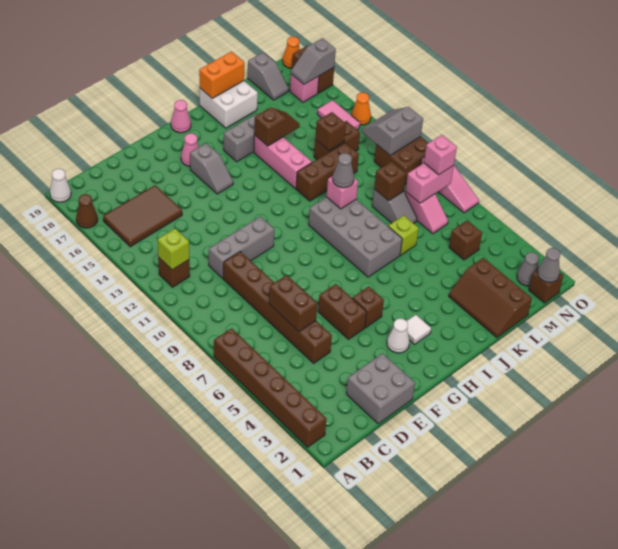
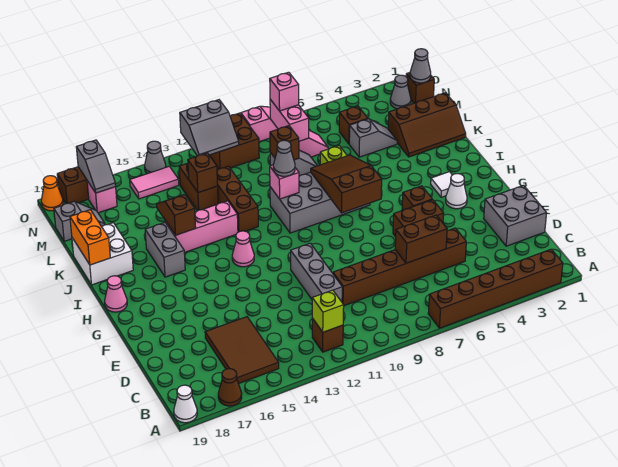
grey slope G15:G16 level 1 top 16 -> grey slope L4:L5 level 1 top 5
pink cone G17 level 1 -> pink cone H13 level 1
none -> brown slope H7:J8 level 2 top H
grey slope N11:O12 level 2 top 11 -> grey slope N11:O12 level 2 top O
orange cone O14 level 1 -> grey cone O14 level 1

